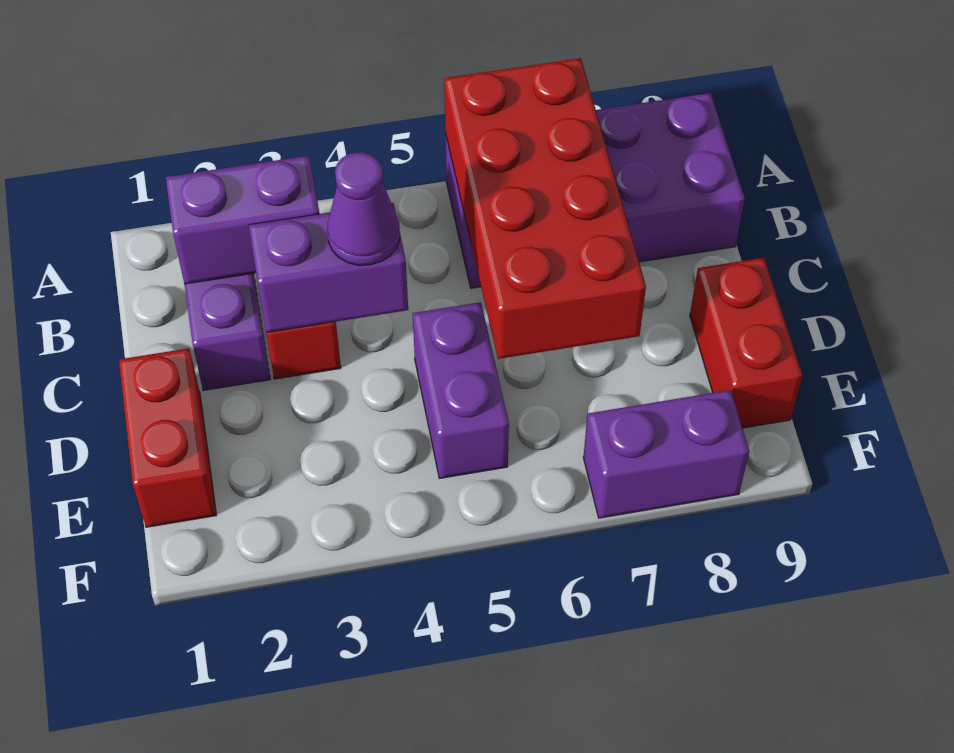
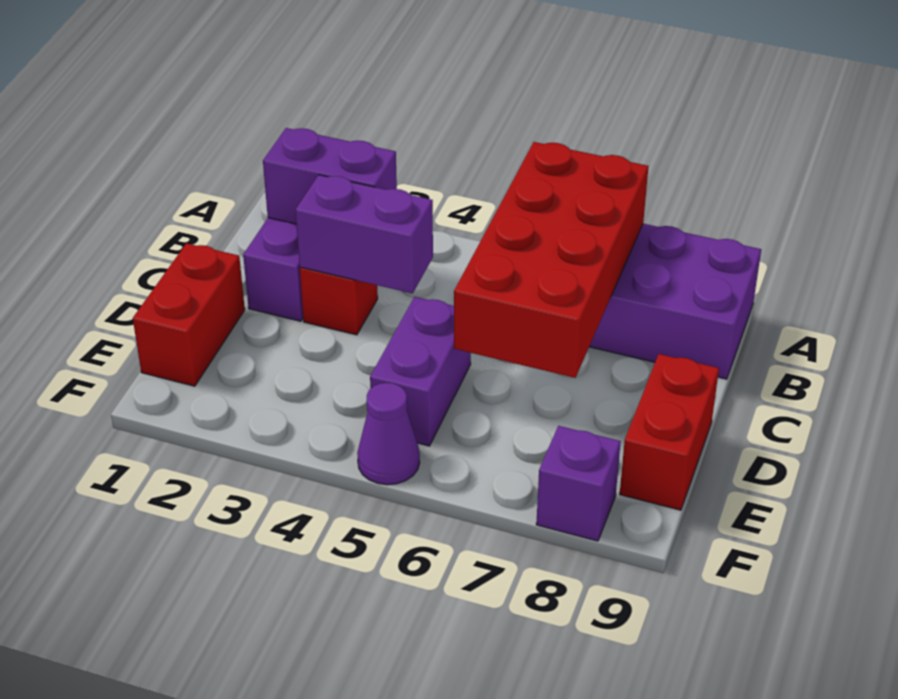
purple cone C4 level 3 -> purple cone F5 level 1
purple brick F7:F8 level 1 -> purple brick F8 level 1

